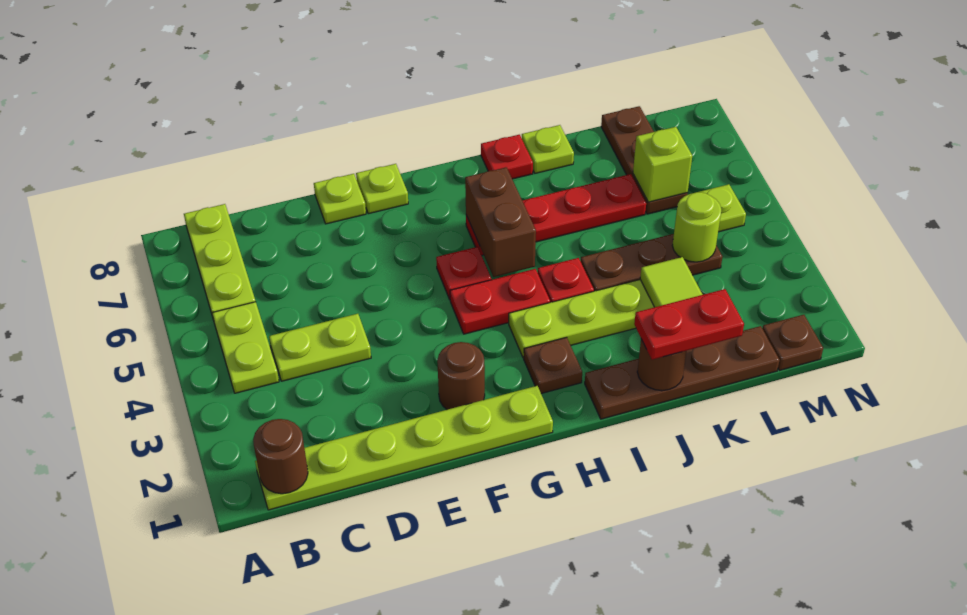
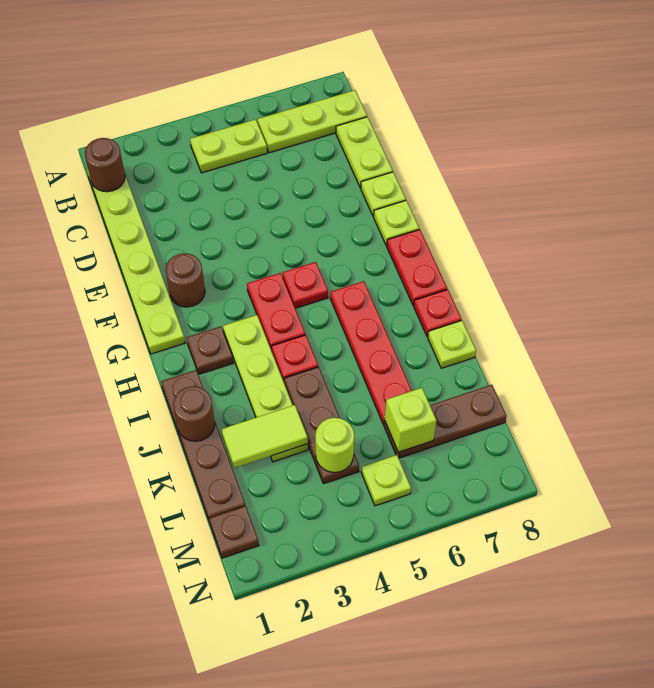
lime plate C4:D4 level 1 -> lime plate C8:D8 level 1
brown brick H5:H6 level 2 -> none
red plate J1:K1 level 3 -> red plate G8:H8 level 1

